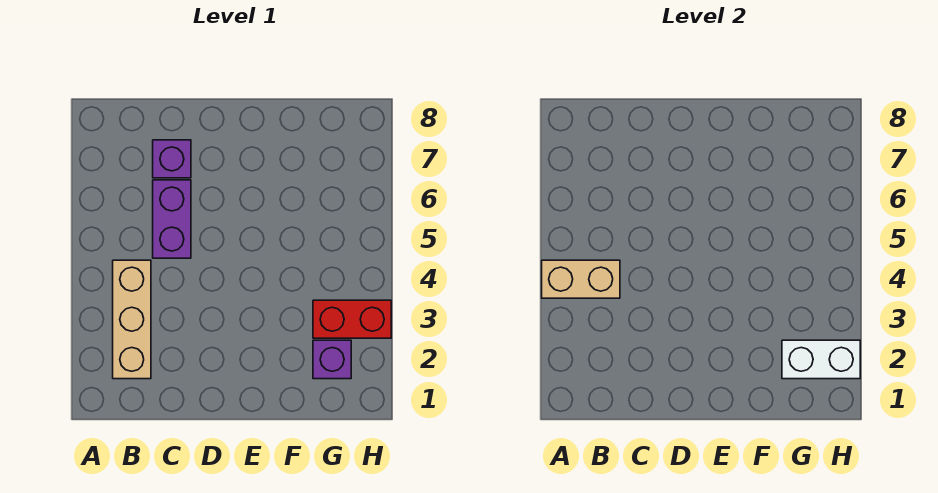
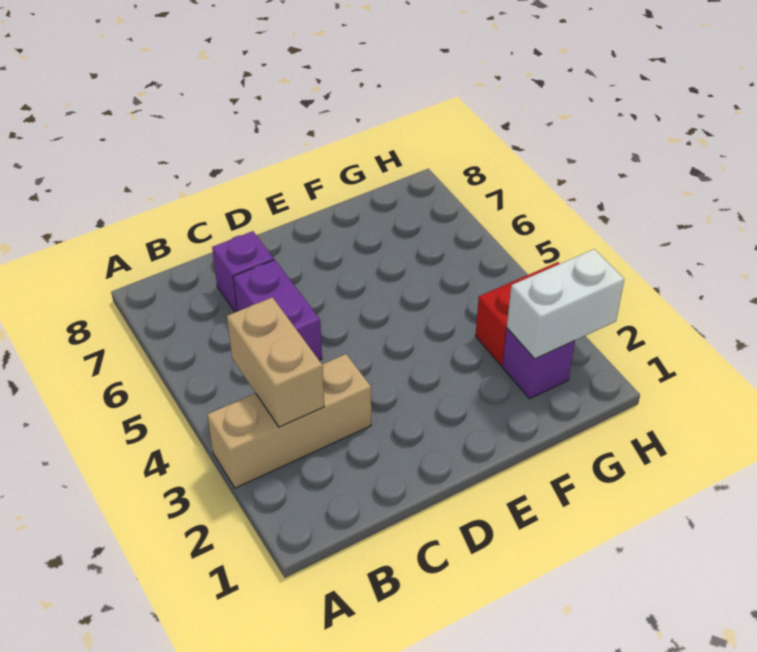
tan brick A4:B4 level 2 -> tan brick B3:B4 level 2
tan brick B2:B4 level 1 -> tan brick A3:C3 level 1

